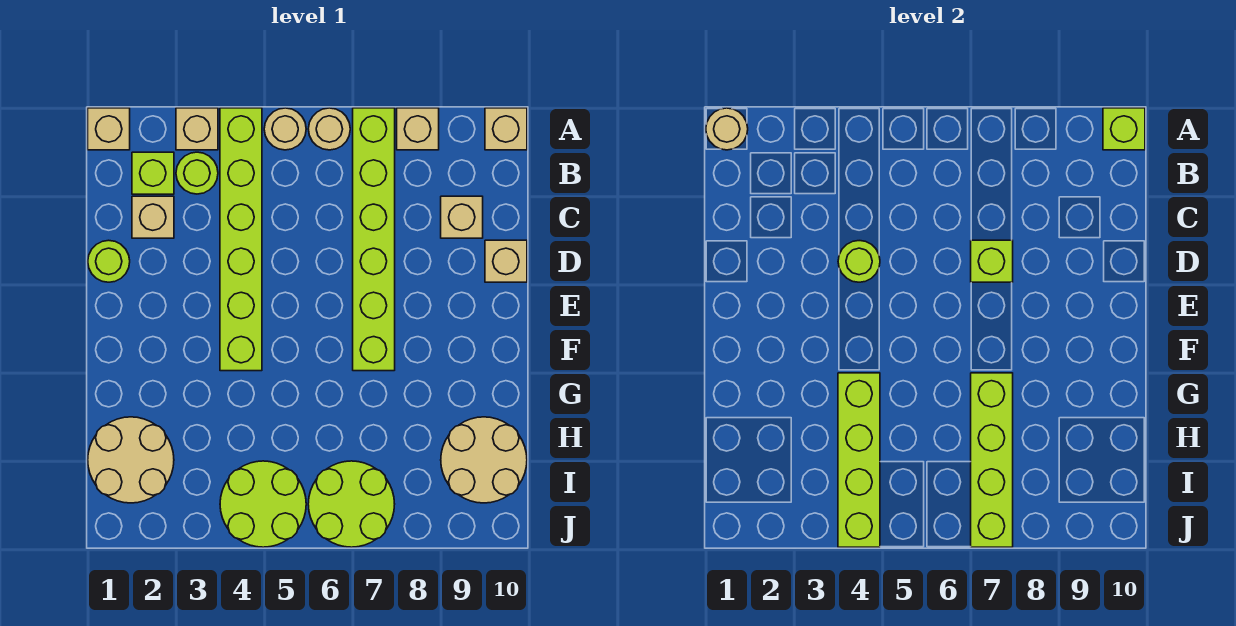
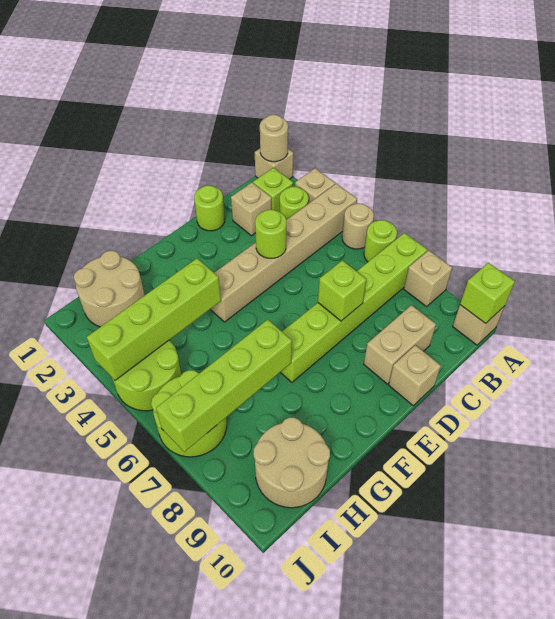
lime brick A4:F4 level 1 -> tan brick A4:F4 level 1
tan round brick A6 level 1 -> lime round brick A6 level 1
tan brick C9 level 1 -> tan brick C9:D9 level 1

